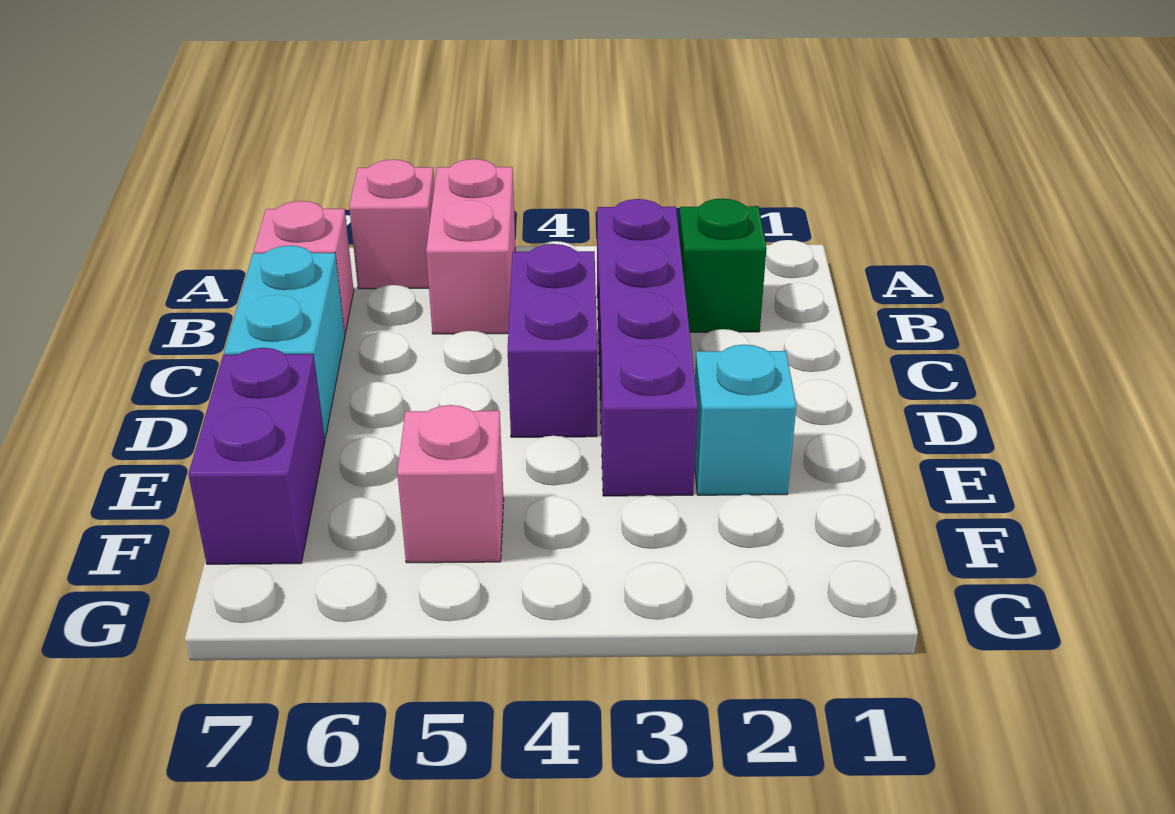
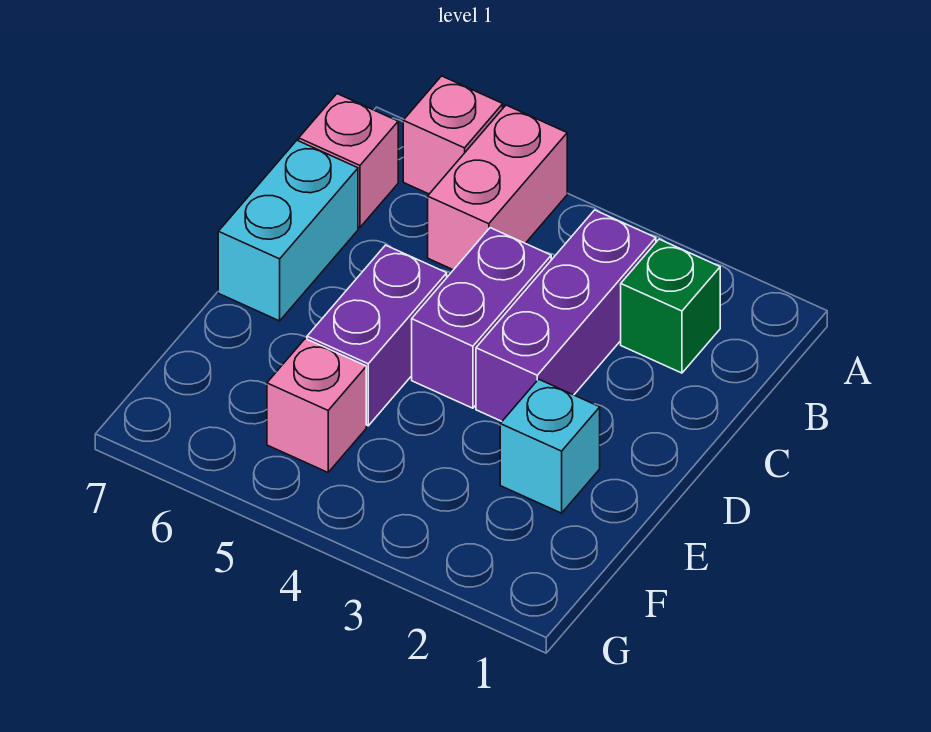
purple brick B3:E3 level 1 -> purple brick B3:D3 level 1
purple brick E7:F7 level 1 -> purple brick D5:E5 level 1

